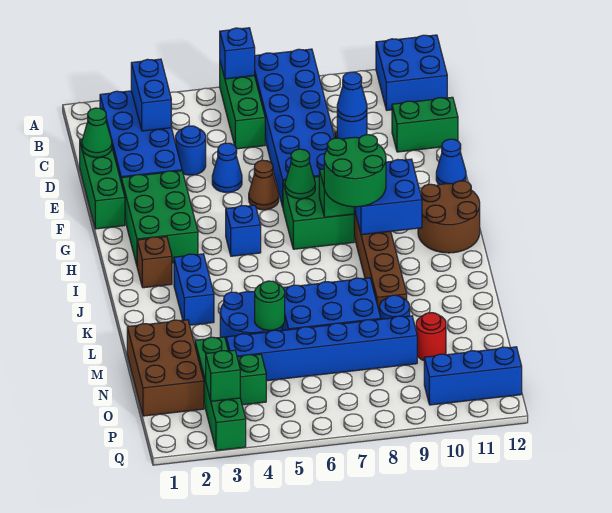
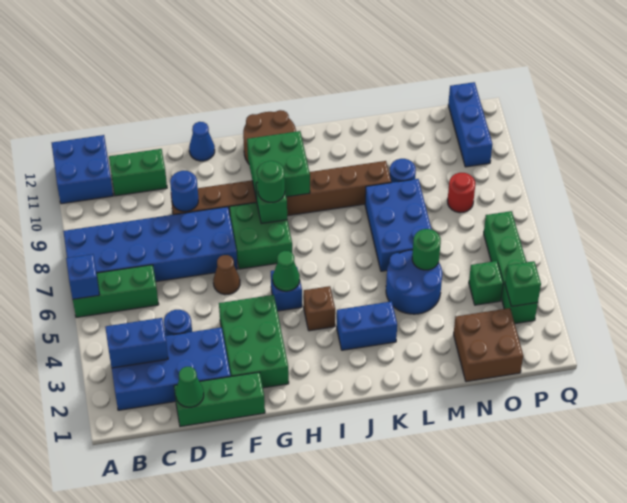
green brick D11:D12 level 1 -> green brick C11:D11 level 1
blue cone E5 level 1 -> none
blue cone E9 level 3 -> none
green brick F2:H3 level 1 -> green brick F2:G4 level 1
green cone G7 level 2 -> green cone H5 level 2
green round brick H8:I9 level 3 -> green round brick H8 level 3
blue brick H9:I10 level 2 -> green brick H9:I10 level 2
brown brick I2 level 1 -> brown brick I4 level 1
brown brick M1:O2 level 1 -> brown brick N1:O2 level 1
green brick N3:Q3 level 1 -> green brick P3:P6 level 1
blue brick N4:N9 level 1 -> none
red round brick N10 level 1 -> red round brick O8 level 1

